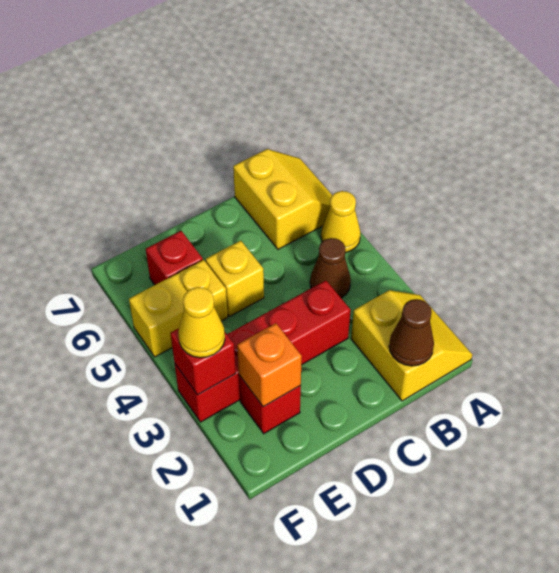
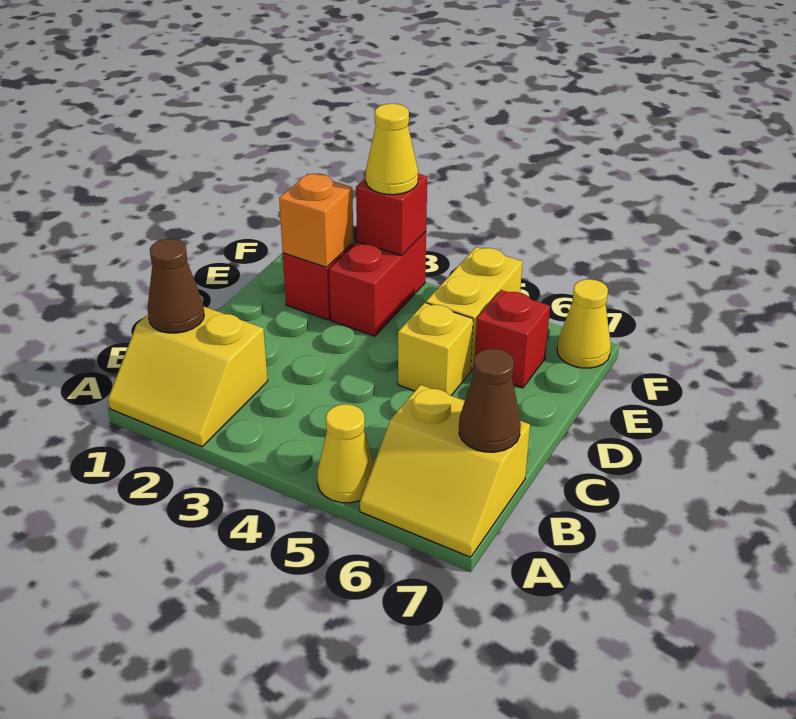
brown cone B4 level 1 -> brown cone B7 level 2
red brick C3:F3 level 1 -> red brick E3:F3 level 1
none -> yellow cone F7 level 1

